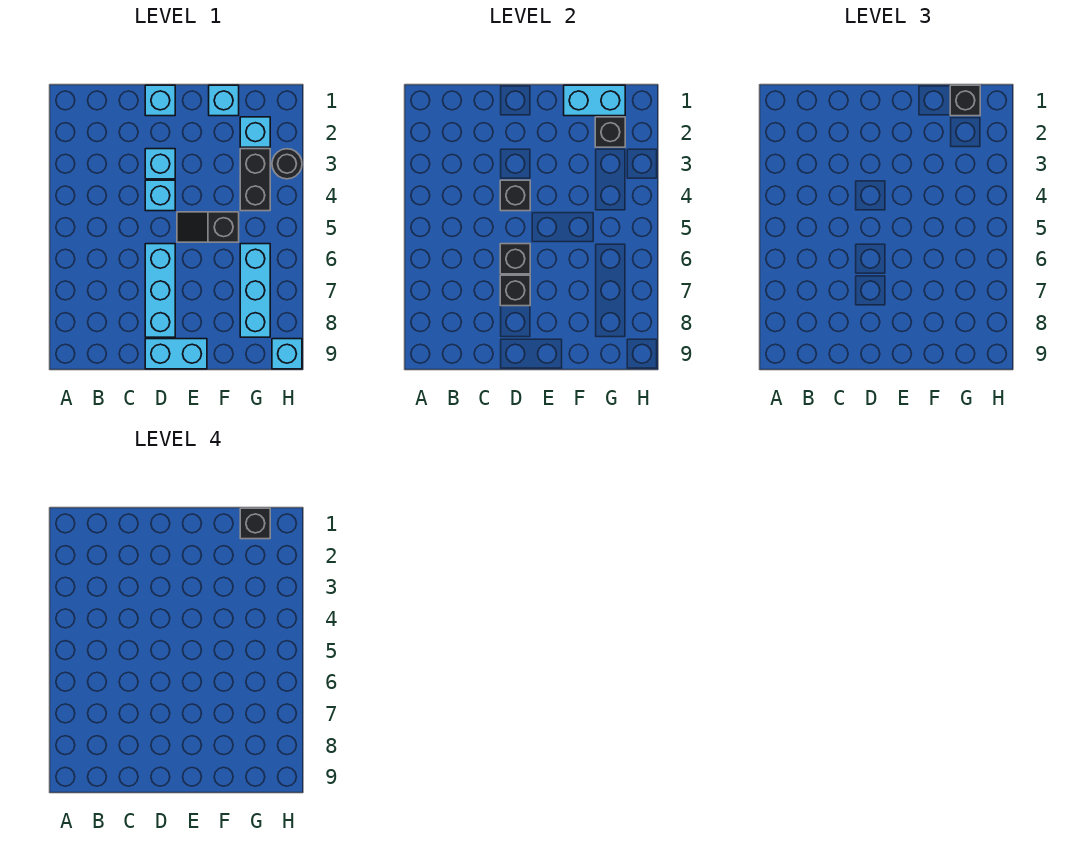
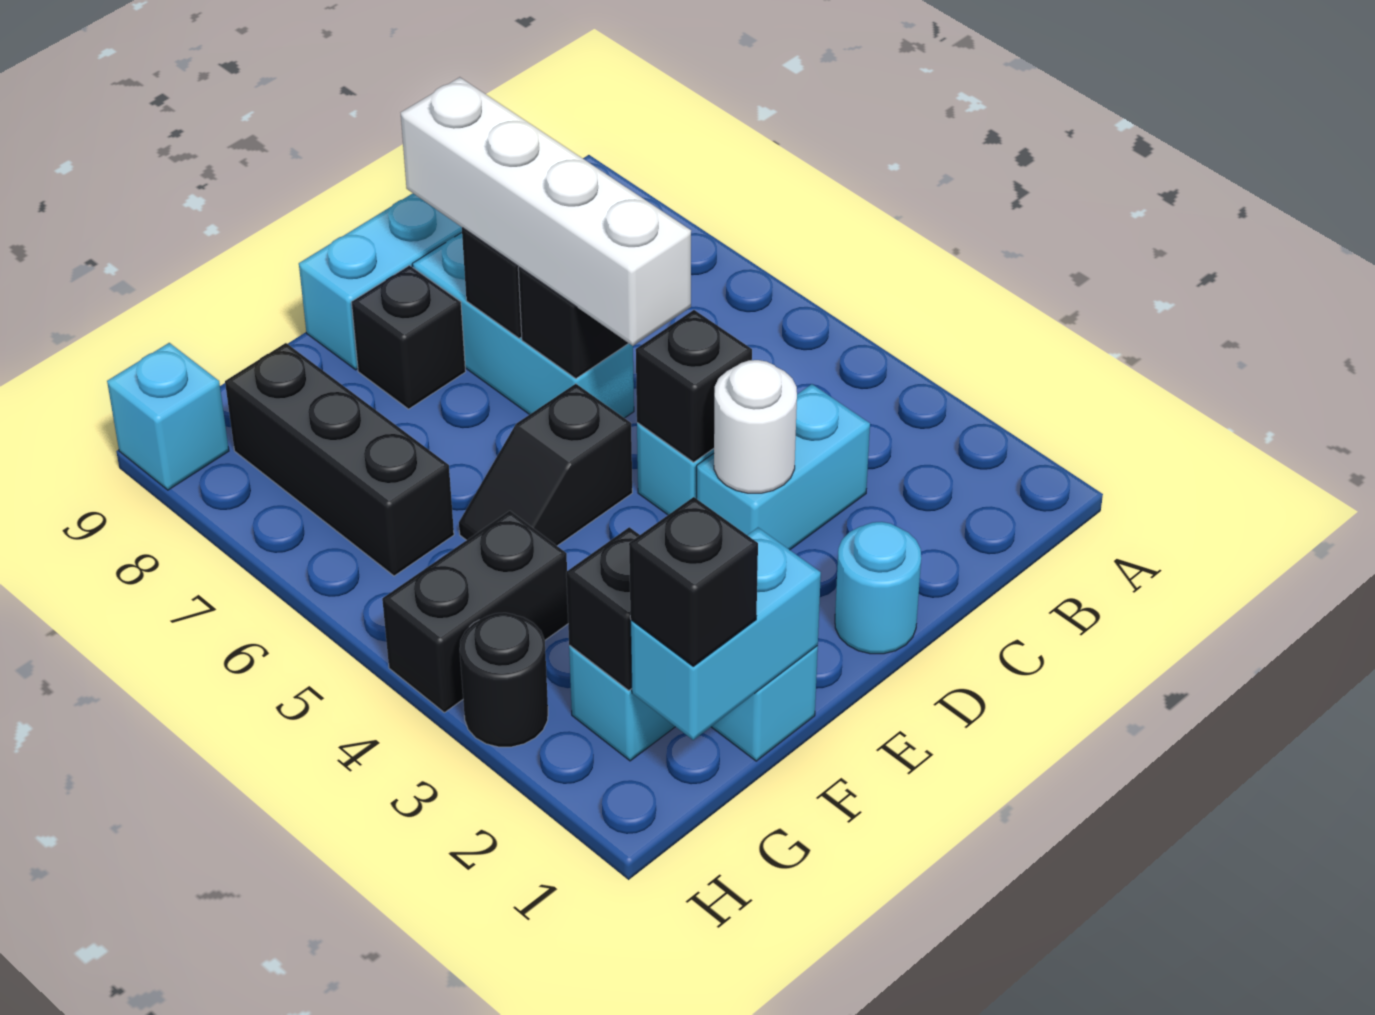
cyan brick D1 level 1 -> cyan round brick D1 level 1
cyan brick D3 level 1 -> cyan brick C3:D3 level 1
none -> white round brick D3 level 2
none -> white brick D5:D8 level 3
black slope E5:F5 level 1 top F -> black slope E5:F5 level 1 top E
black brick G1 level 4 -> black brick E8 level 1
black brick G3:G4 level 1 -> black brick G4:H4 level 1
cyan brick G6:G8 level 1 -> black brick G6:G8 level 1

